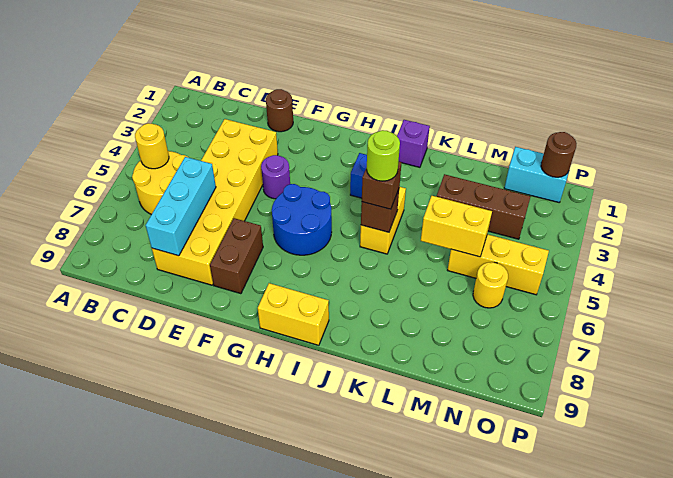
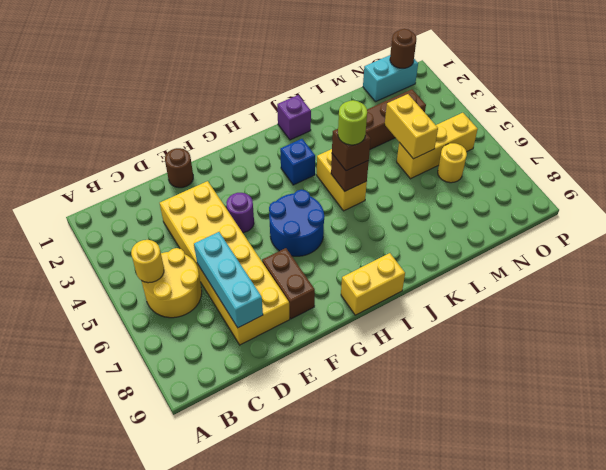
yellow brick L5:M5 level 2 -> yellow brick M4:M5 level 2

